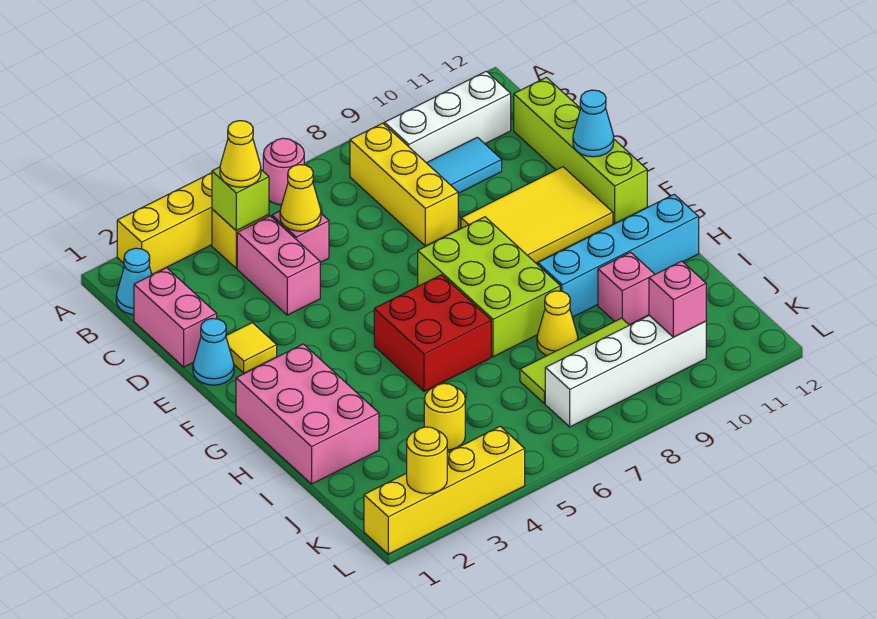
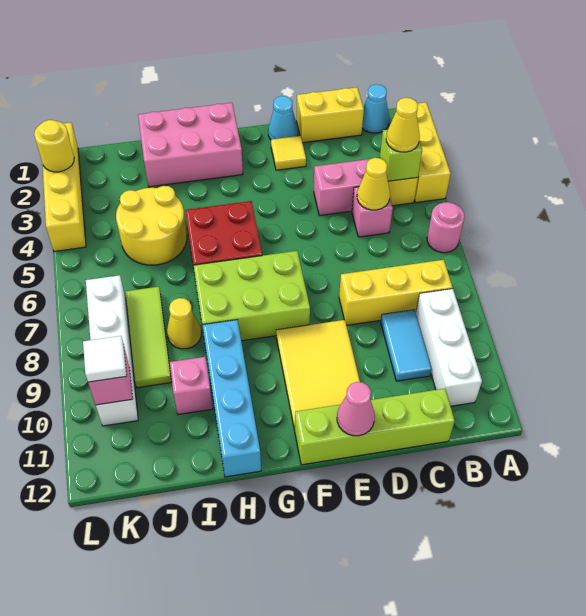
pink brick C1:D1 level 1 -> yellow brick C1:D1 level 1
cyan cone E12 level 2 -> pink cone E12 level 2
yellow round brick J4 level 1 -> yellow round brick I4:J5 level 1
none -> white tile K10 level 3

